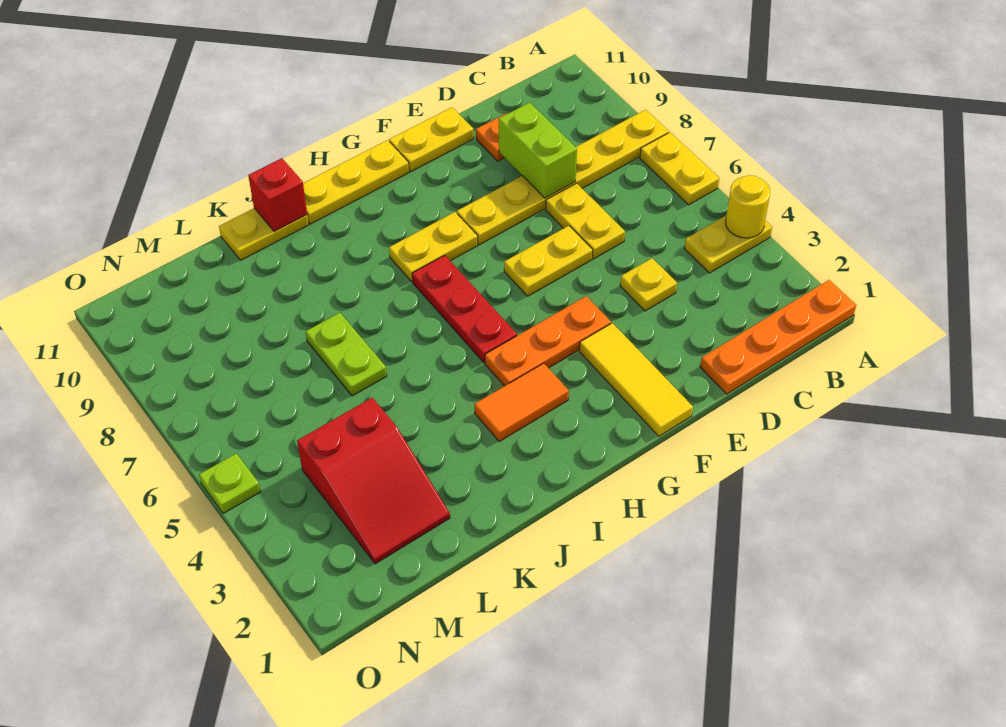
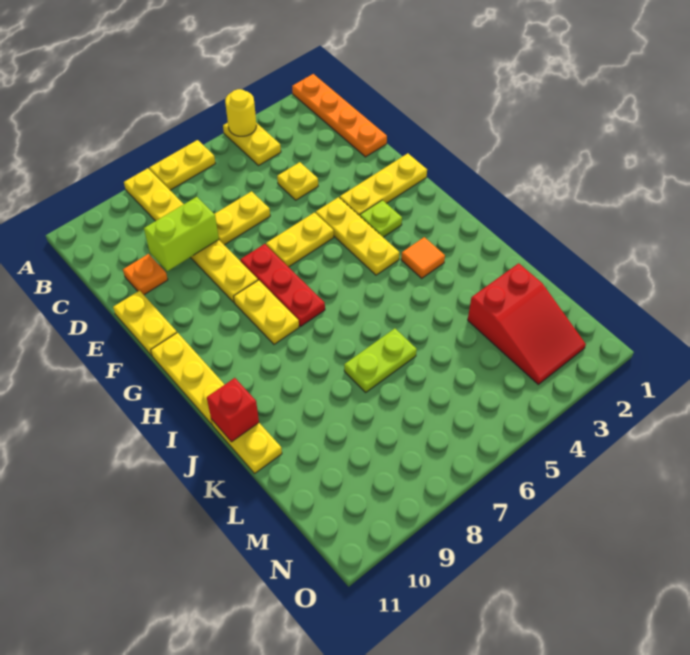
yellow plate E6:F6 level 1 -> yellow plate F5:F6 level 1
yellow tile F1:F3 level 1 -> yellow plate F1:F3 level 1
orange plate F4:H4 level 1 -> yellow plate F4:H4 level 1
orange tile H3:I3 level 1 -> orange tile I3 level 1
red plate H5:H7 level 1 -> red plate F7:H7 level 1
red slope L2:M4 level 1 top 4 -> red slope L2:N3 level 1 top L
lime plate O5 level 1 -> lime plate G3 level 1

